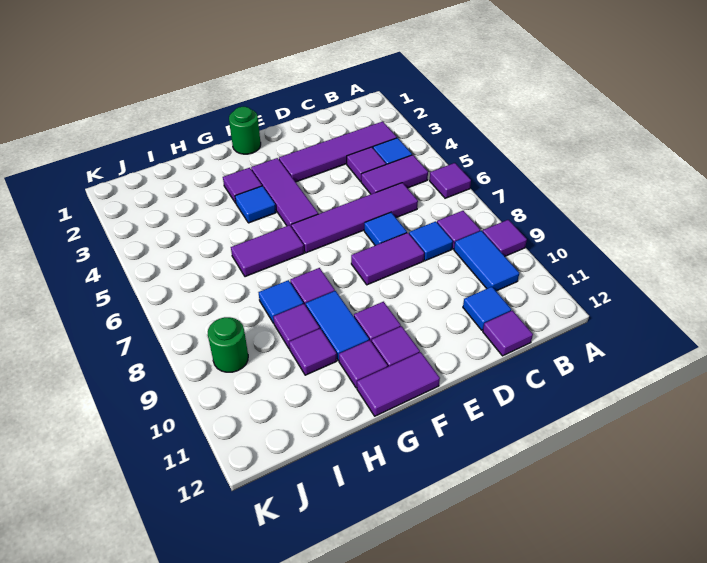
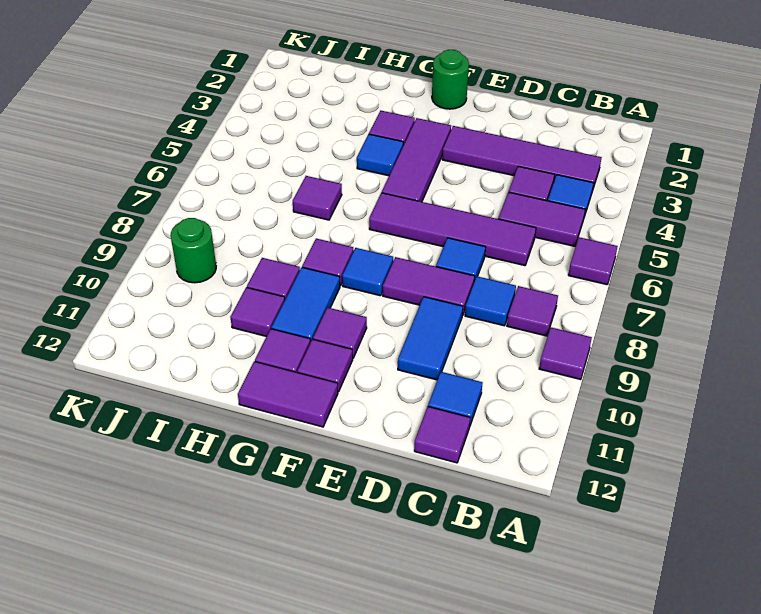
blue tile B9:B10 level 1 -> blue tile D9:D10 level 1
purple tile G6:H6 level 1 -> purple tile H6 level 1
blue tile H8 level 1 -> blue tile F8 level 1

